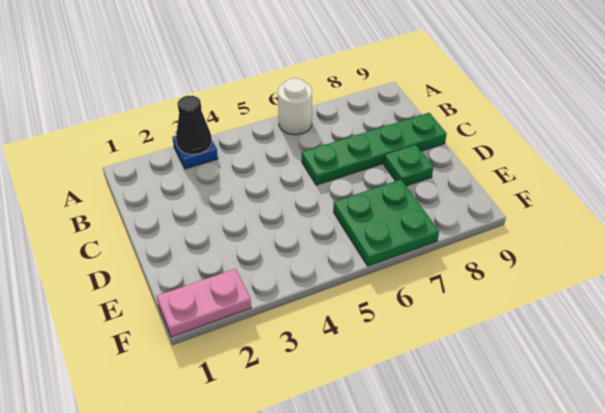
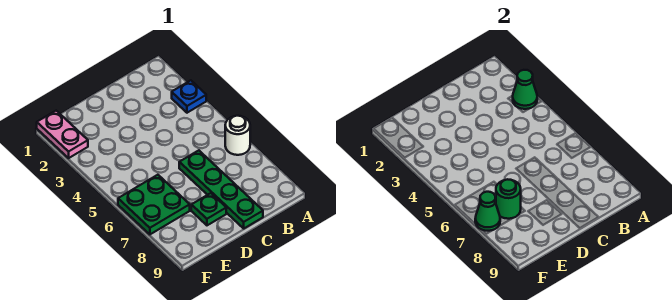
black cone A3 level 2 -> green cone A3 level 2
none -> green round brick E7 level 2
none -> green cone F7 level 2

